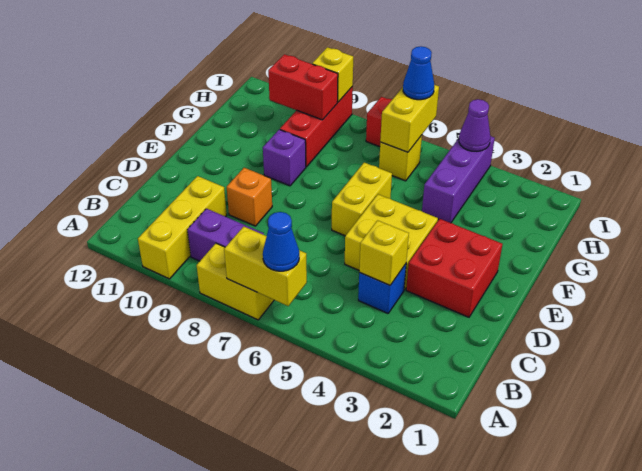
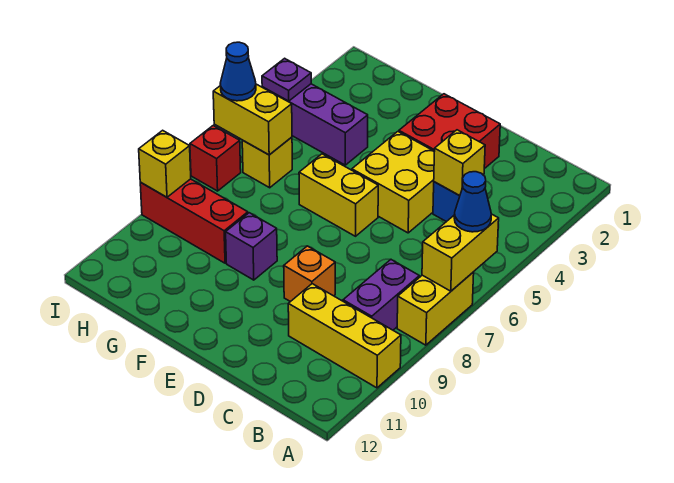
red brick H9:H10 level 2 -> none
purple cone I4 level 2 -> purple plate I4 level 2

